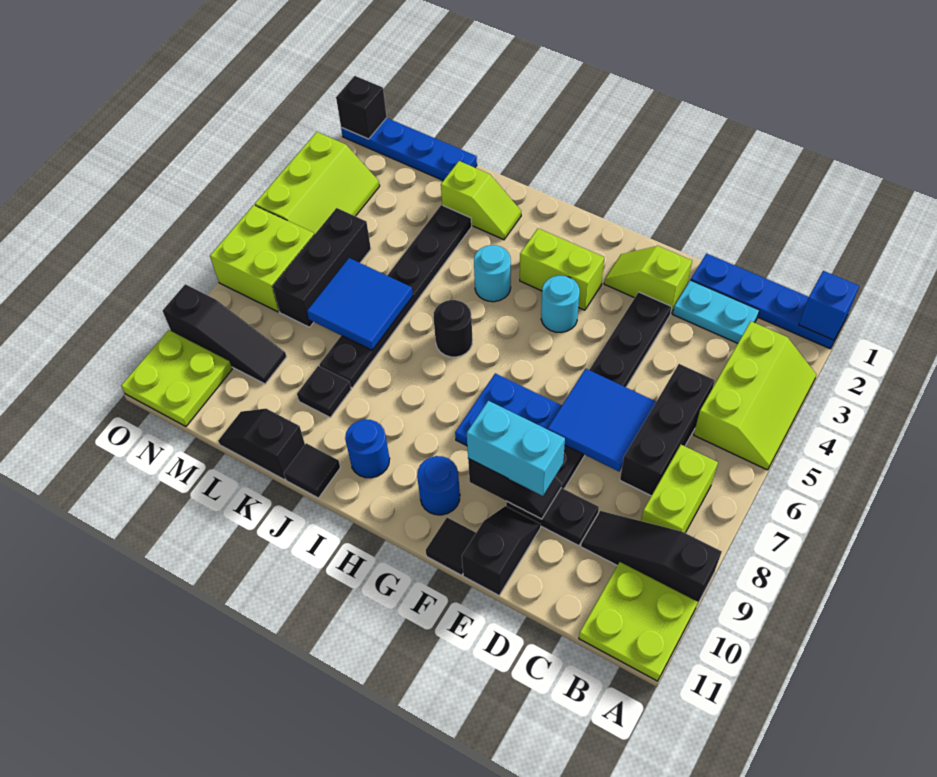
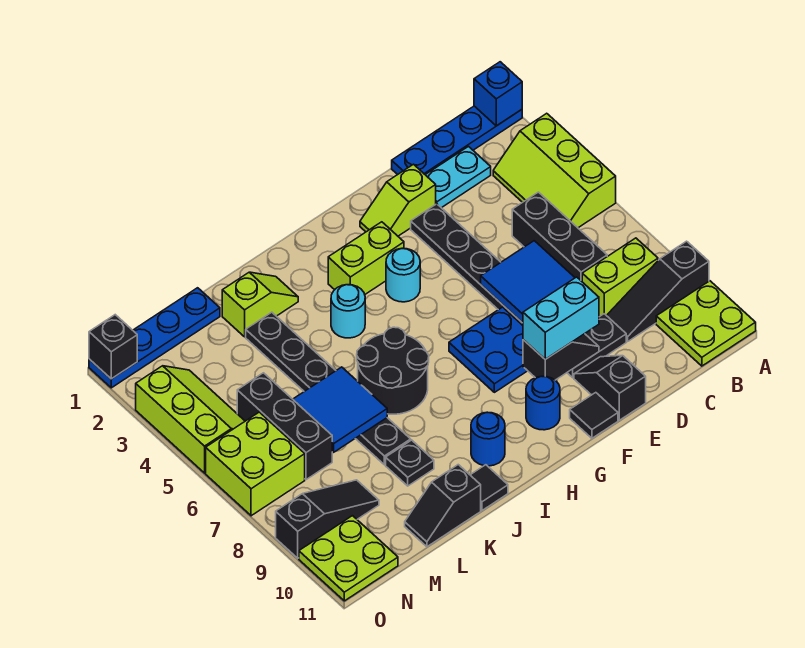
lime slope A3:B5 level 1 top B -> lime slope A3:B5 level 1 top A
lime brick B7:B8 level 1 -> lime brick B8:C8 level 1
black round brick I6 level 1 -> black round brick I6:J7 level 1

